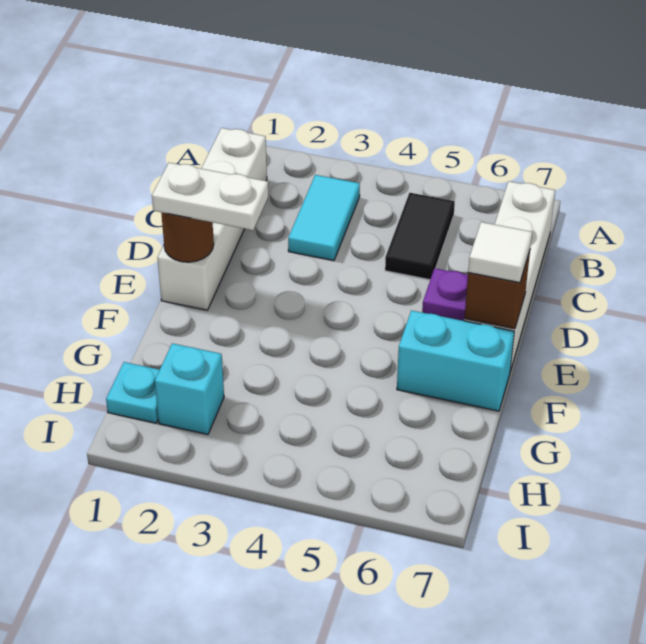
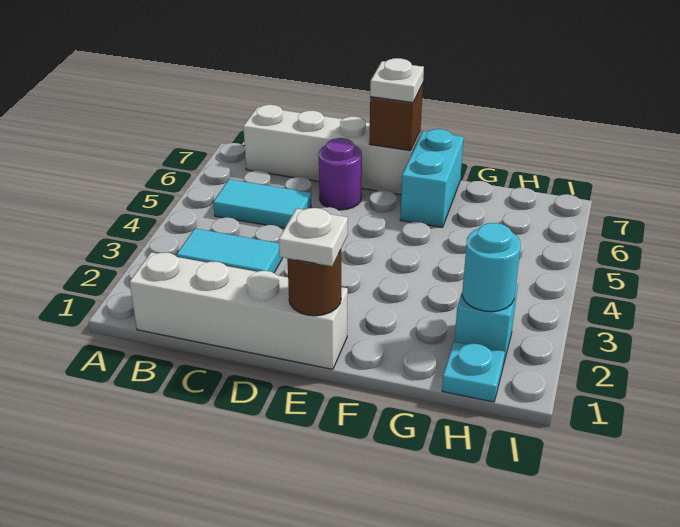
black tile B5:C5 level 1 -> cyan tile B5:C5 level 1
purple plate D6 level 1 -> purple round brick D6 level 1
white plate E1:E2 level 3 -> white plate E1 level 3
white tile E7 level 3 -> white plate E7 level 3
none -> cyan round brick H2 level 2

